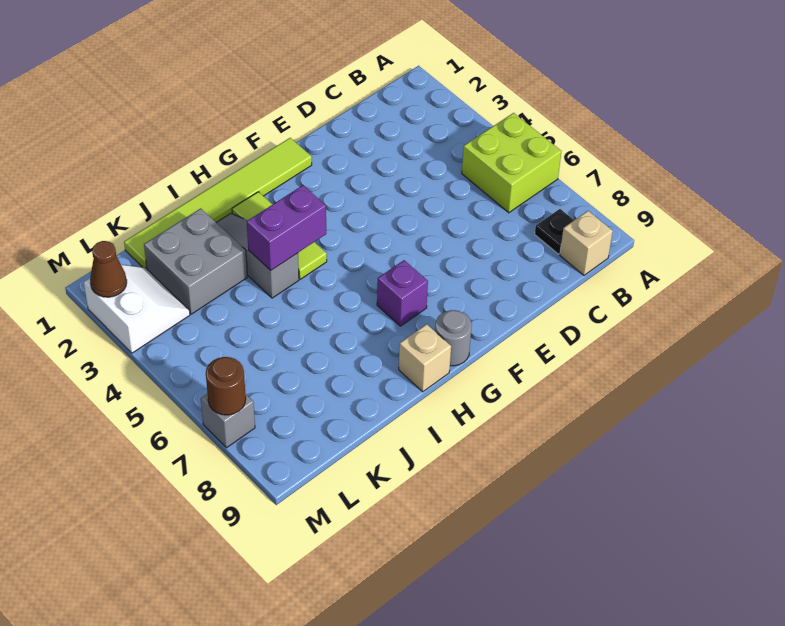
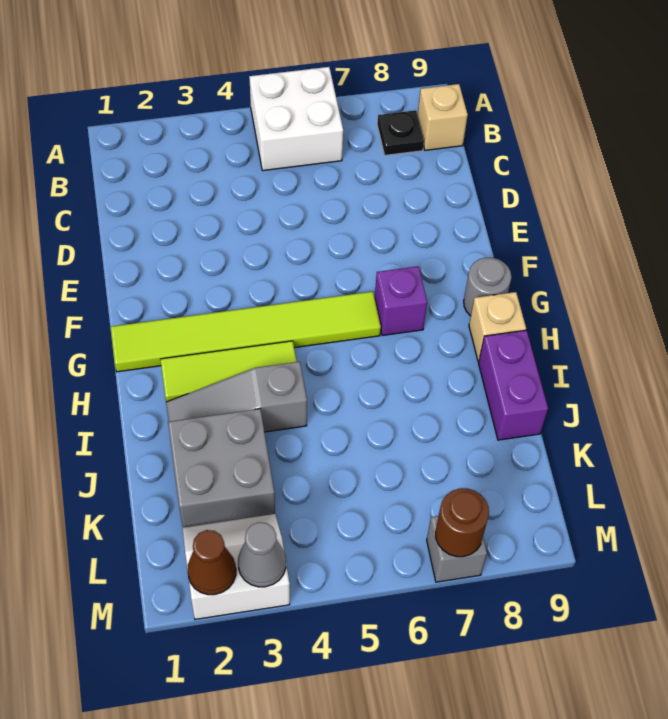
lime brick A5:B6 level 1 -> white brick A5:B6 level 1
lime tile F1:K1 level 1 -> lime tile G1:G6 level 1
purple brick H4:I4 level 2 -> purple brick I9:J9 level 1
none -> grey cone M3 level 2

